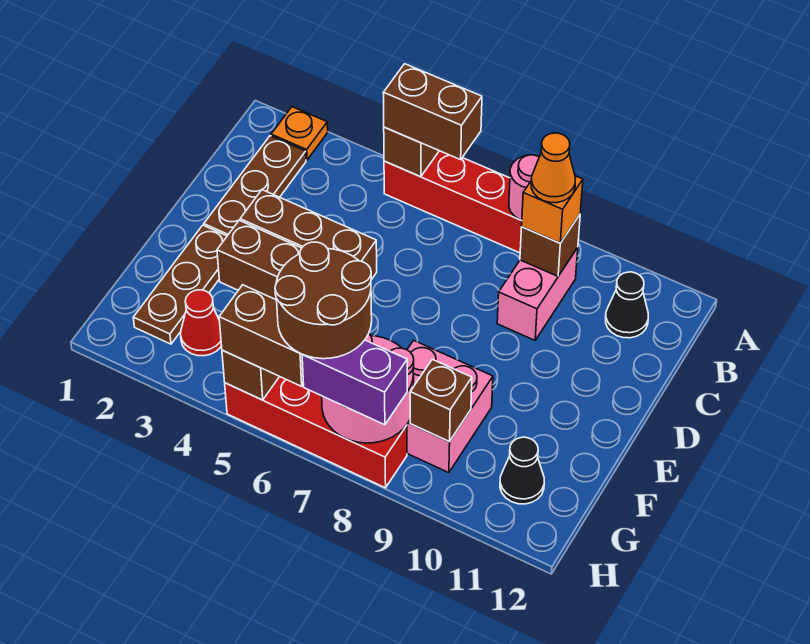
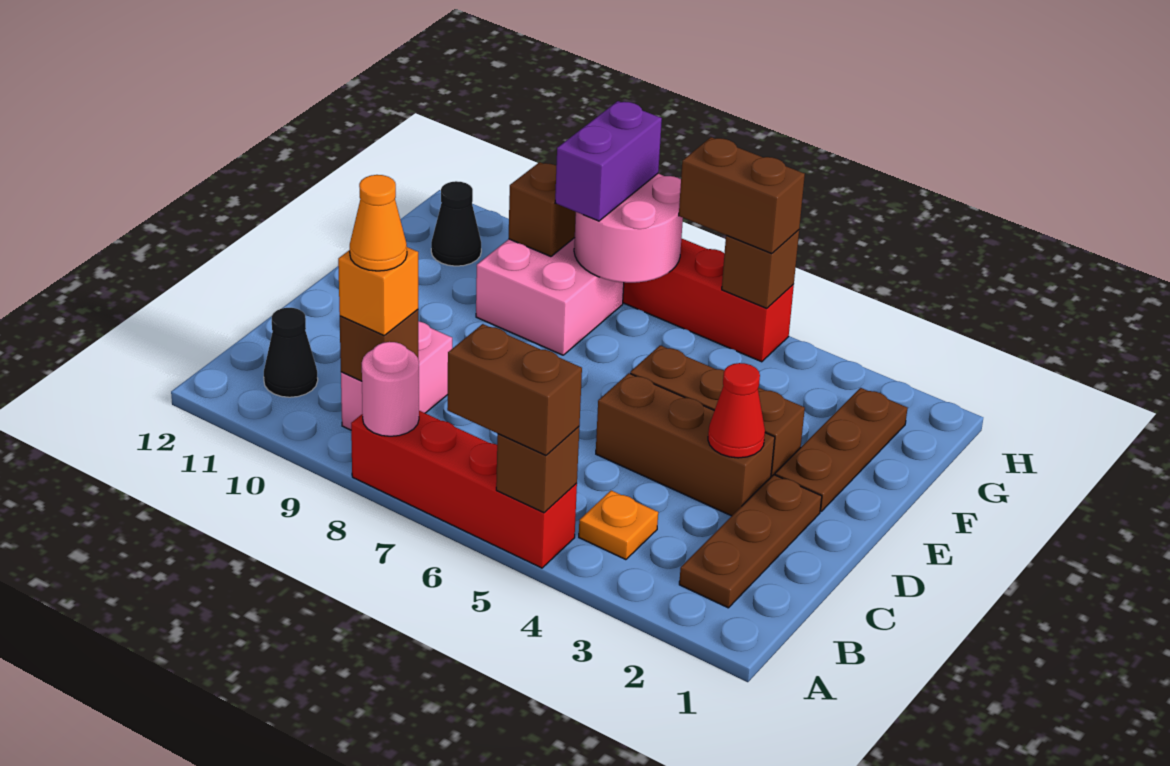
orange plate A2 level 1 -> orange plate B4 level 1
red cone G3 level 1 -> red cone D3 level 2
brown round brick G6:H7 level 4 -> none
purple brick H7:H8 level 3 -> purple brick G8:H8 level 3

